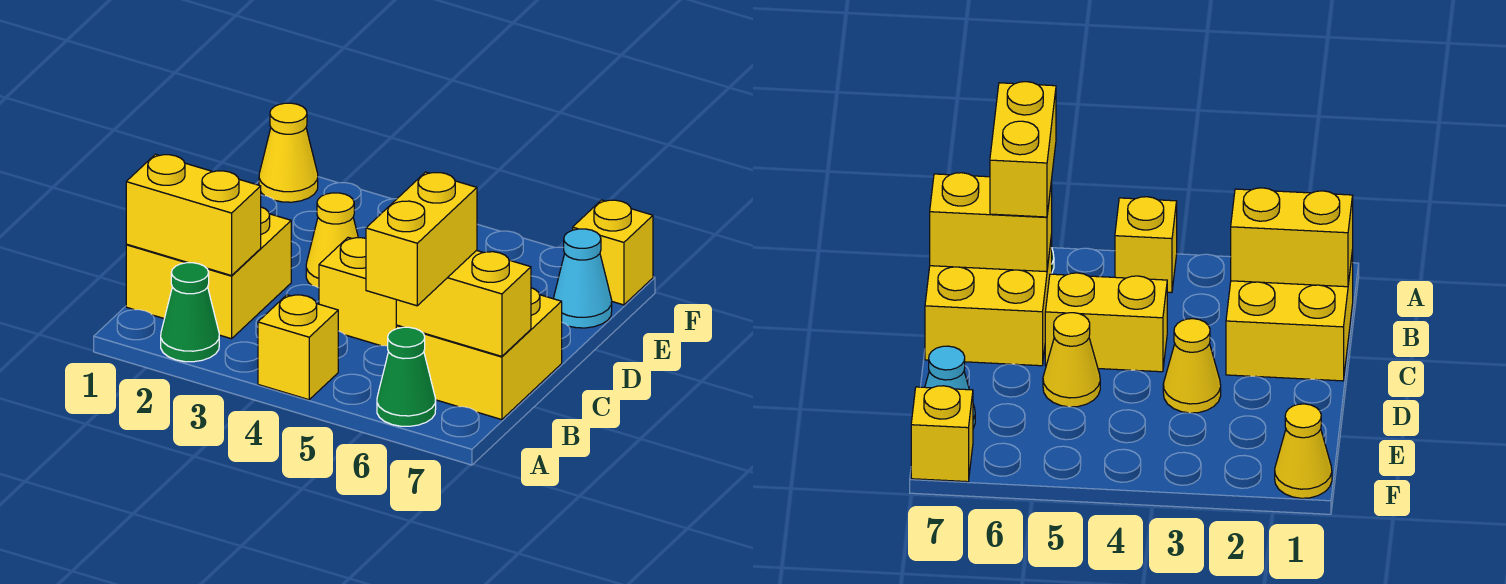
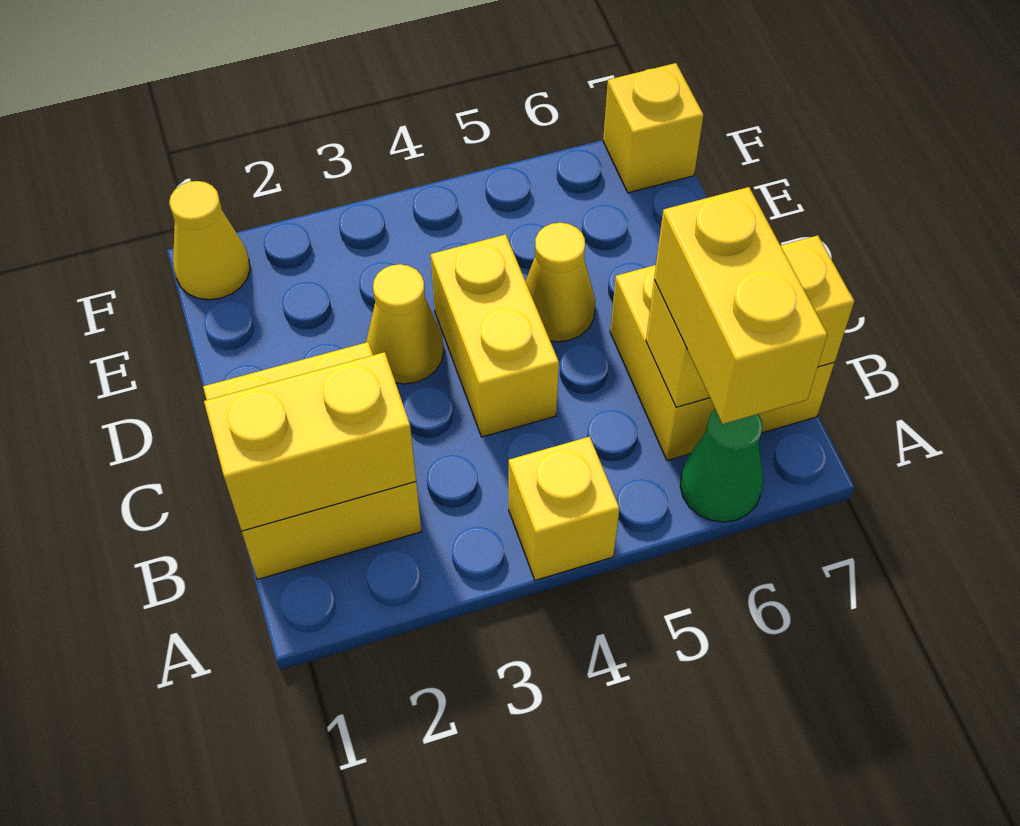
green cone A2 level 1 -> none
yellow brick C4:C5 level 1 -> yellow brick C4:D4 level 1
cyan cone E7 level 1 -> none

